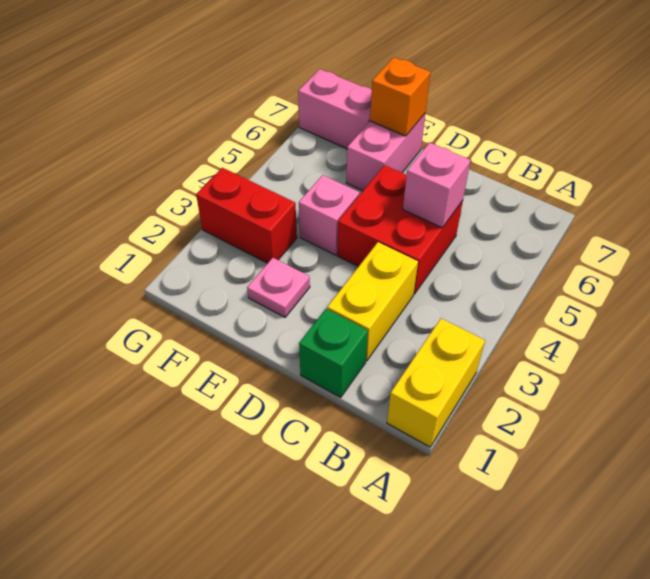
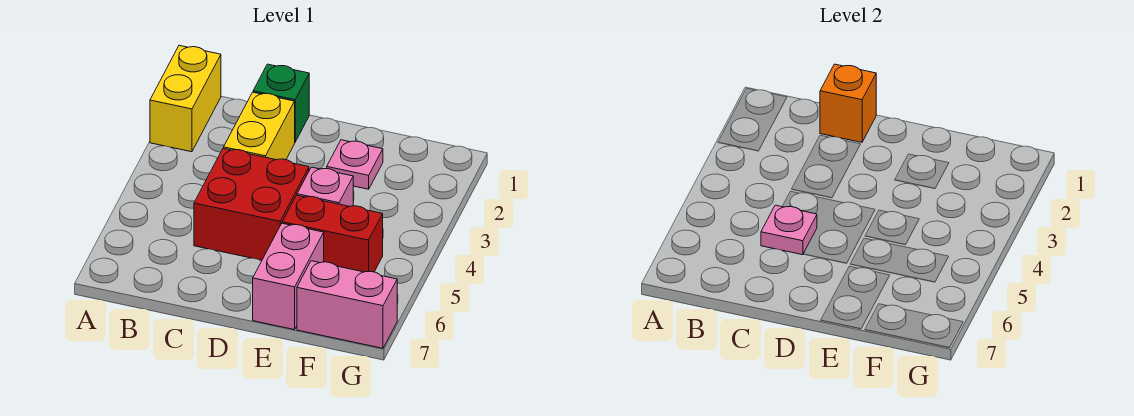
pink brick C5 level 2 -> pink plate C5 level 2
orange brick E7 level 2 -> orange brick C1 level 2
red brick F3:G3 level 1 -> red brick E5:F5 level 1

